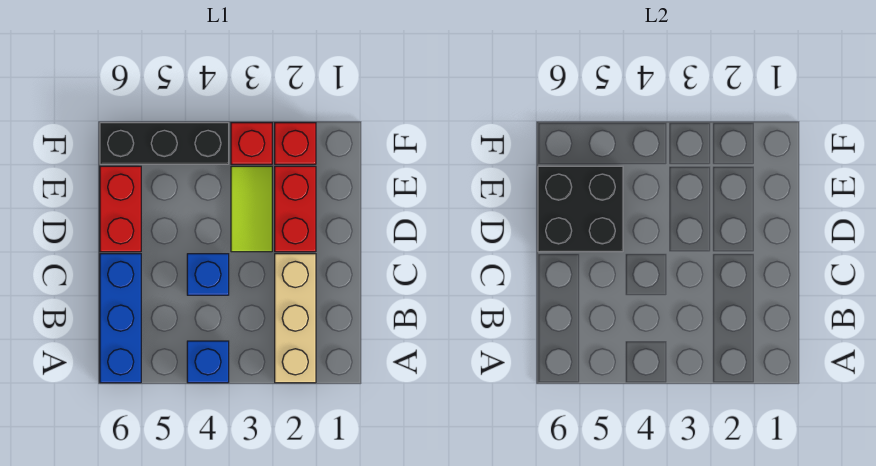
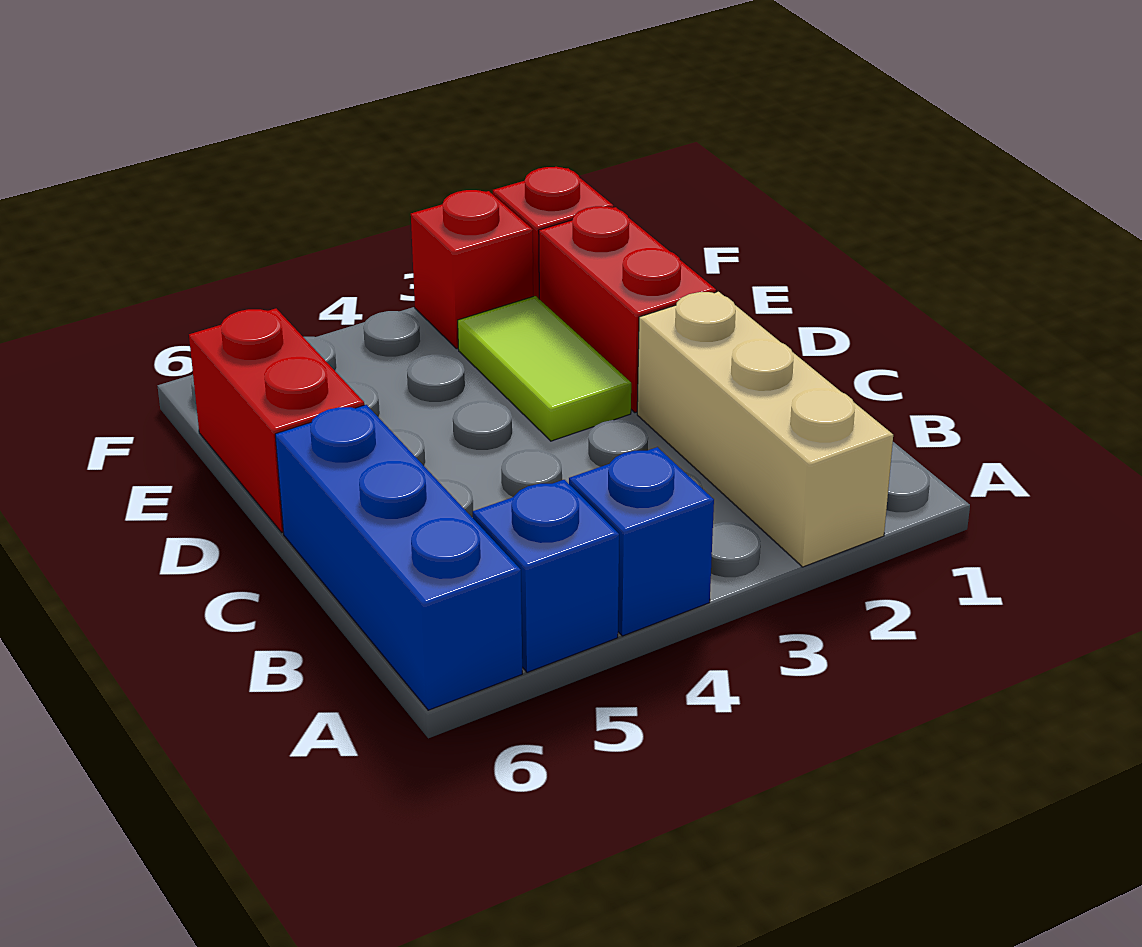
blue brick C4 level 1 -> blue brick A5 level 1
black brick D5:E6 level 2 -> none
black brick F4:F6 level 1 -> none

